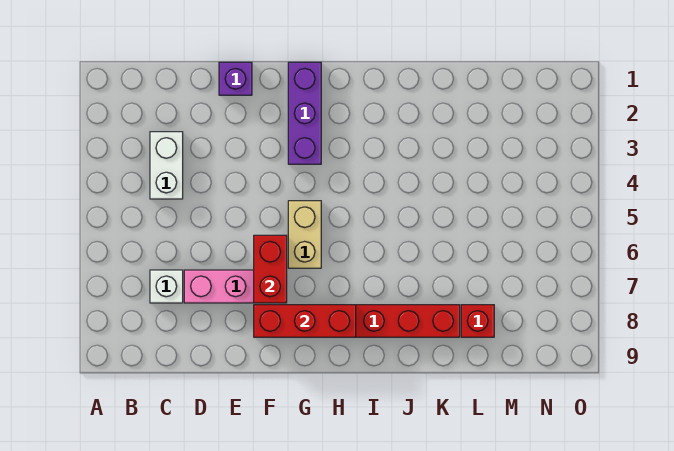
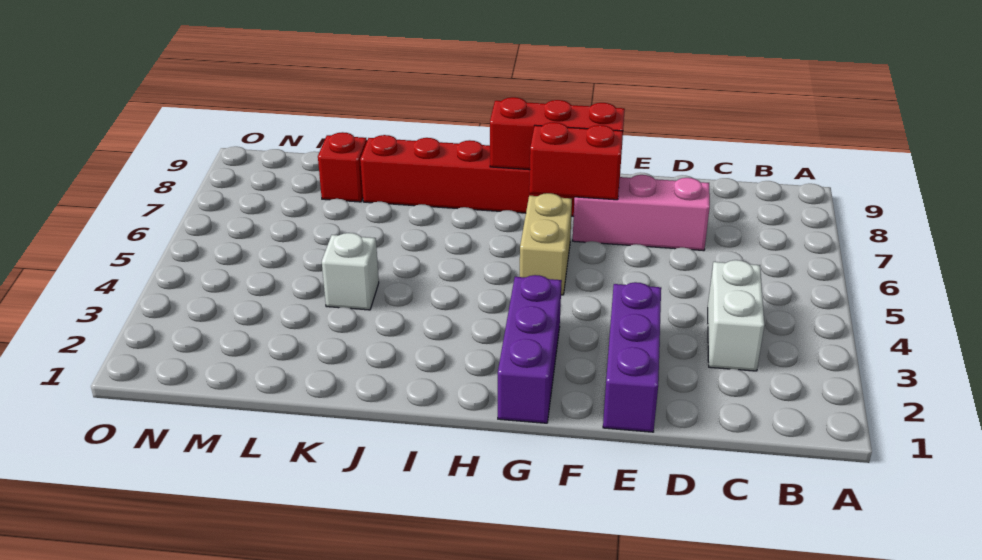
white brick C7 level 1 -> white brick K4 level 1
purple brick E1 level 1 -> purple brick E1:E3 level 1
red brick F6:F7 level 2 -> red brick F7:G7 level 2

